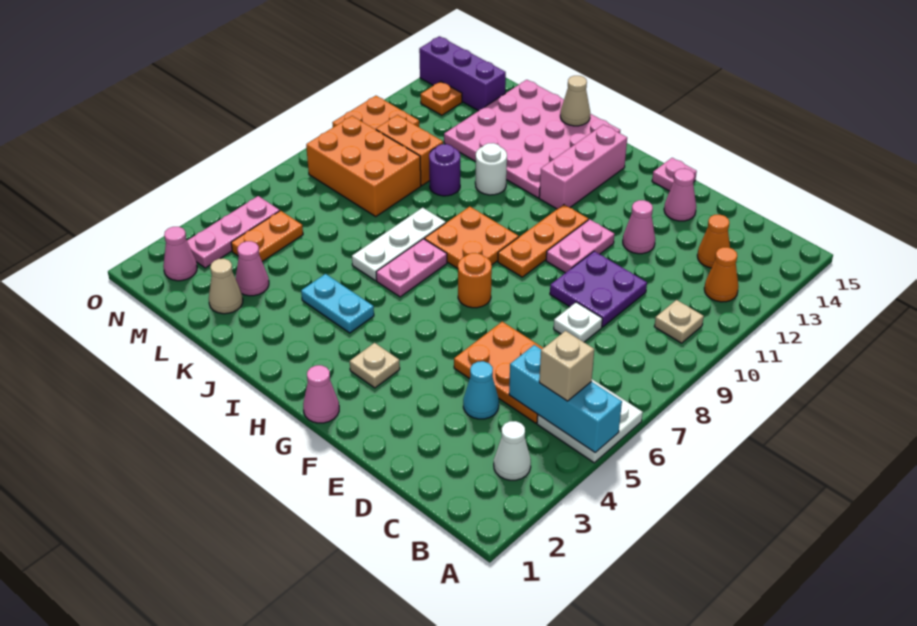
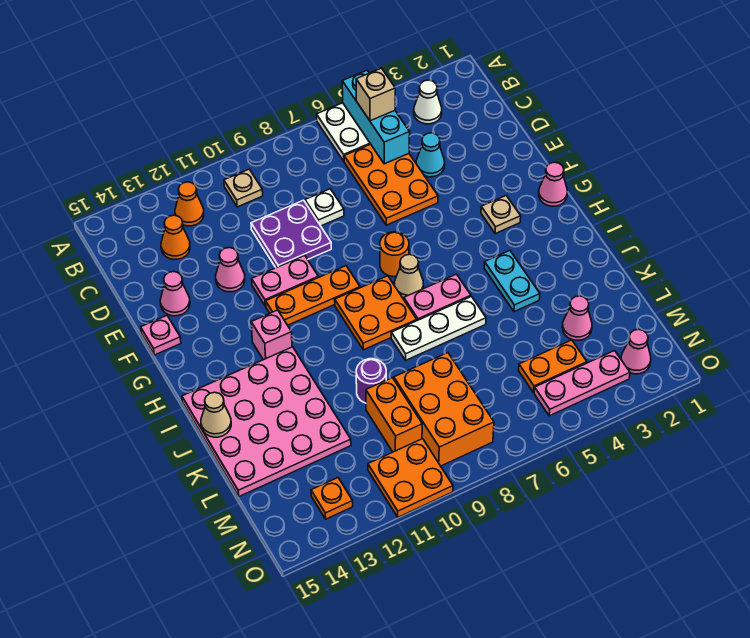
pink brick H12:H14 level 1 -> pink brick H12 level 1
white round brick J11 level 1 -> none
tan cone L2 level 1 -> tan cone H7 level 1
purple brick M14:O14 level 1 -> none

